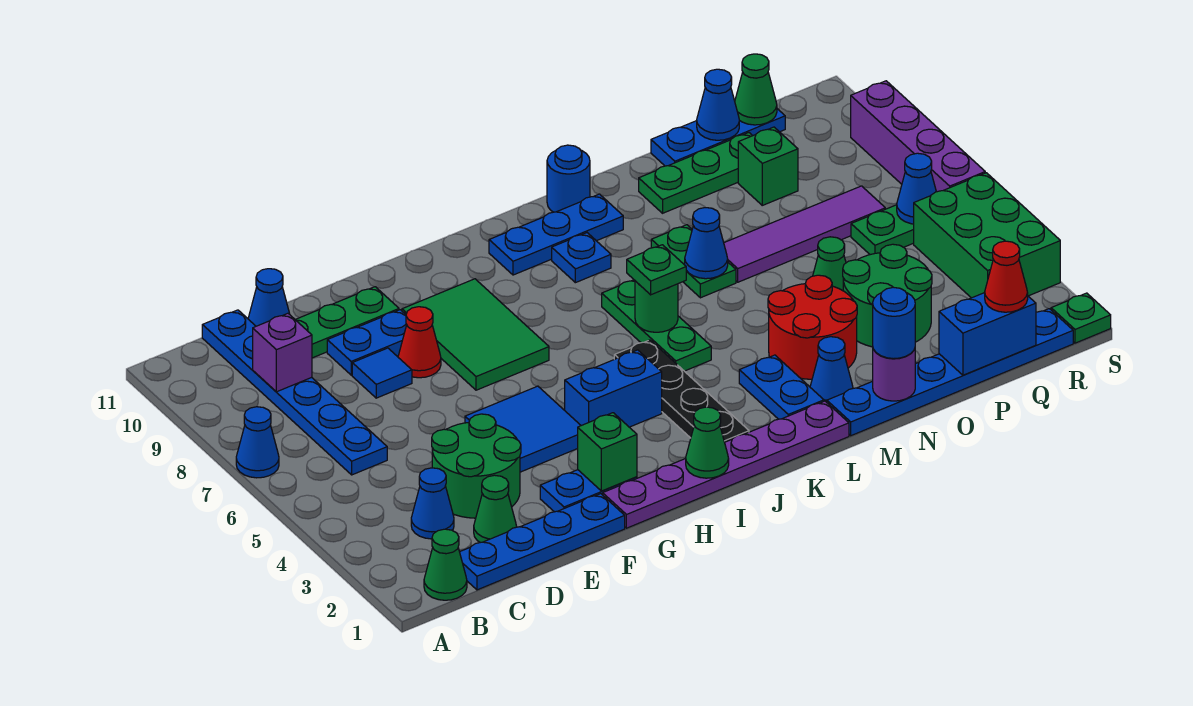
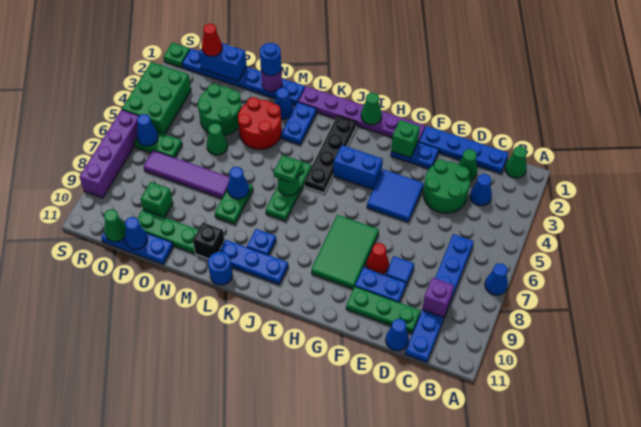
none -> black brick M10 level 1

